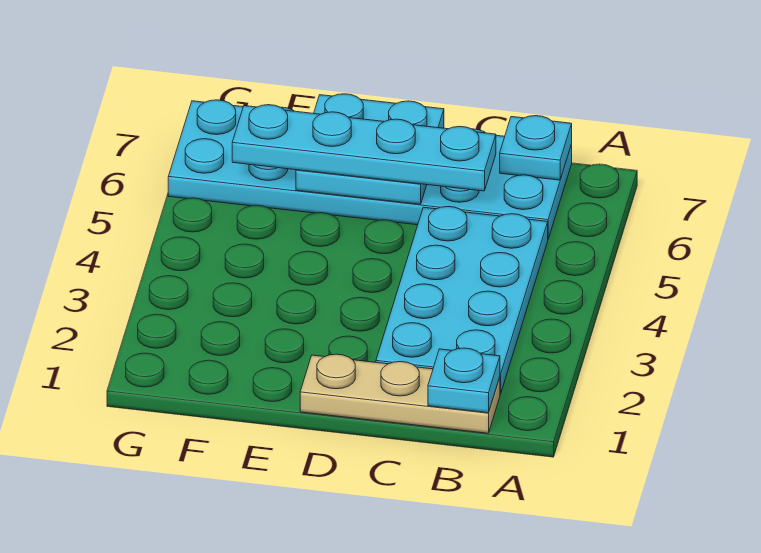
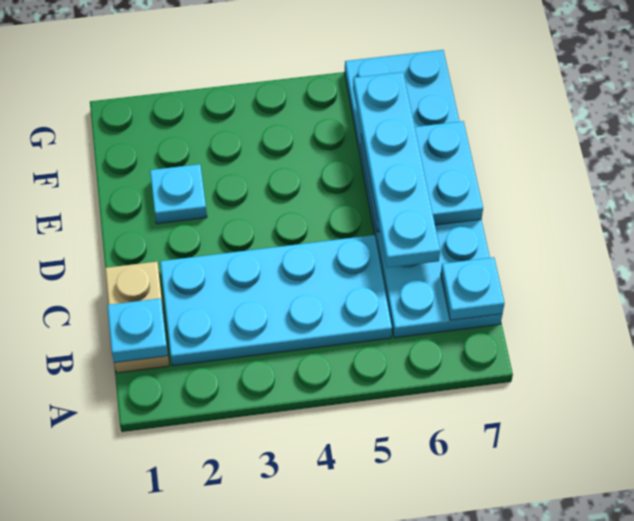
tan plate B1:D1 level 1 -> tan plate B1:C1 level 1
none -> cyan plate E2 level 1

